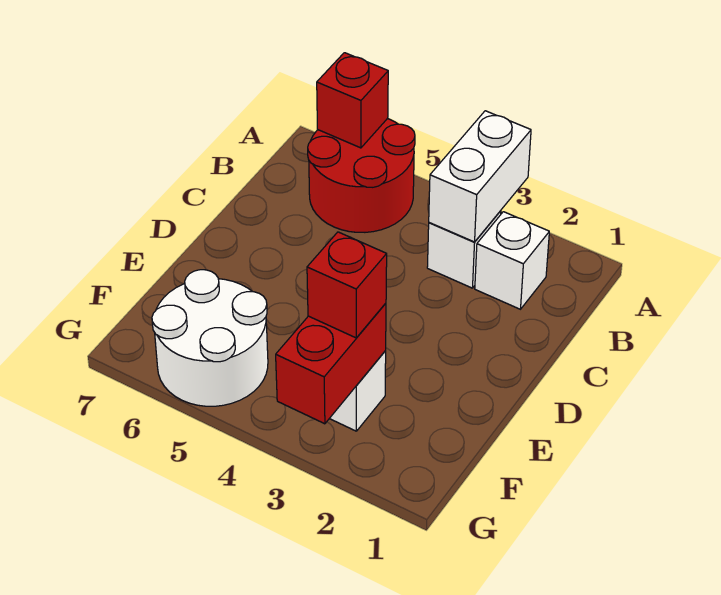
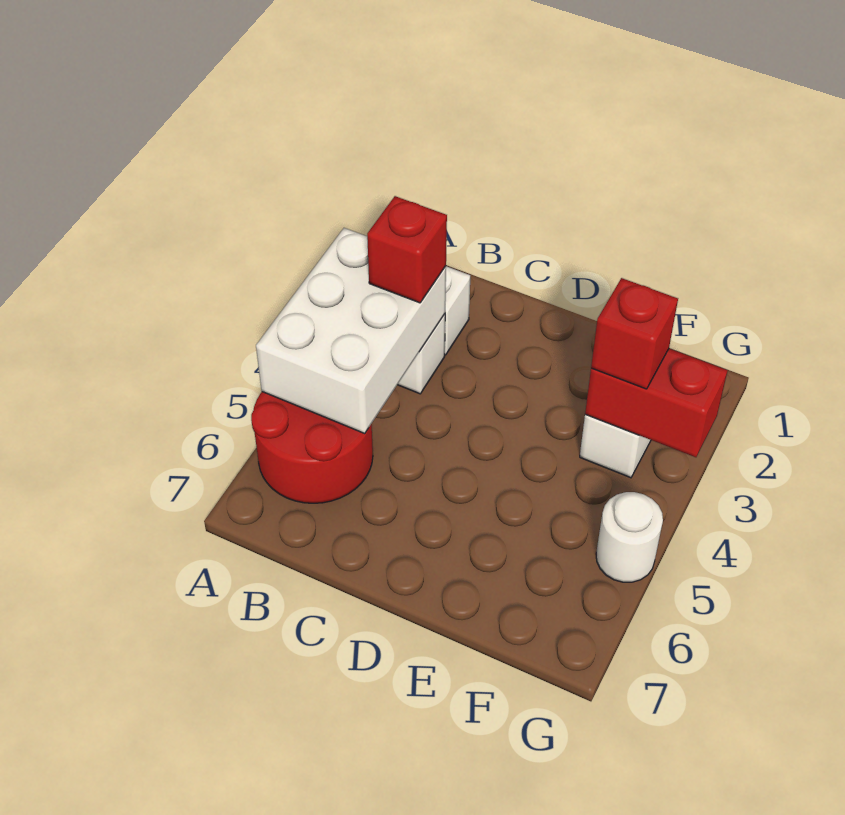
white brick A3:B3 level 2 -> white brick A3:B5 level 2
red brick A6 level 2 -> red brick B3 level 3
white round brick F5:G6 level 1 -> white round brick G5 level 1

